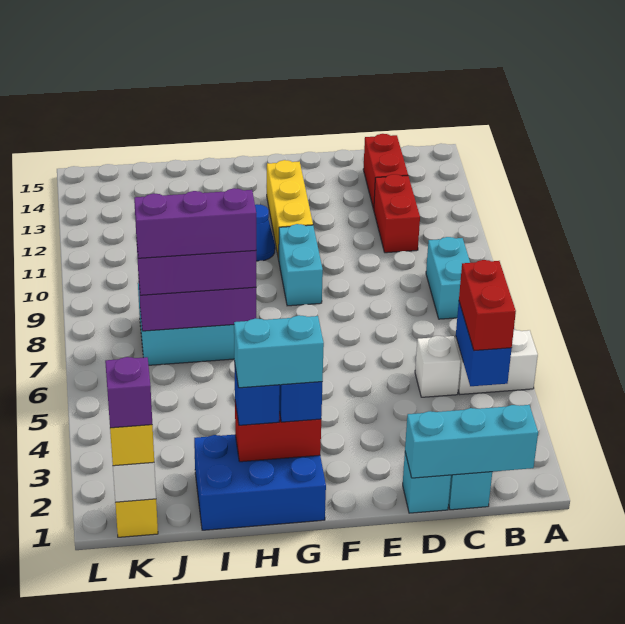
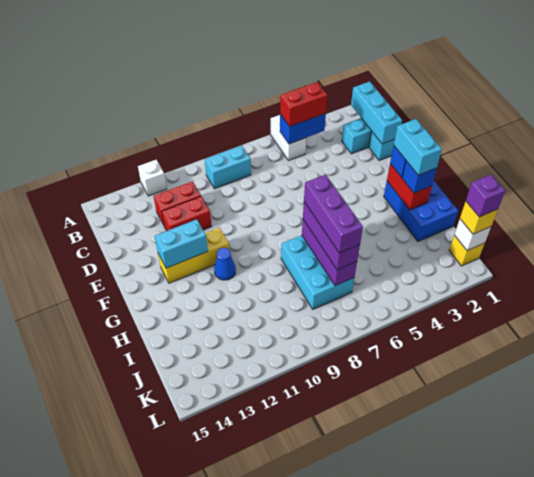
white brick C5 level 1 -> white brick A12 level 1
red brick C13:C14 level 1 -> red brick D11:D12 level 1
cyan brick F9:F10 level 1 -> cyan brick F12:F13 level 2

